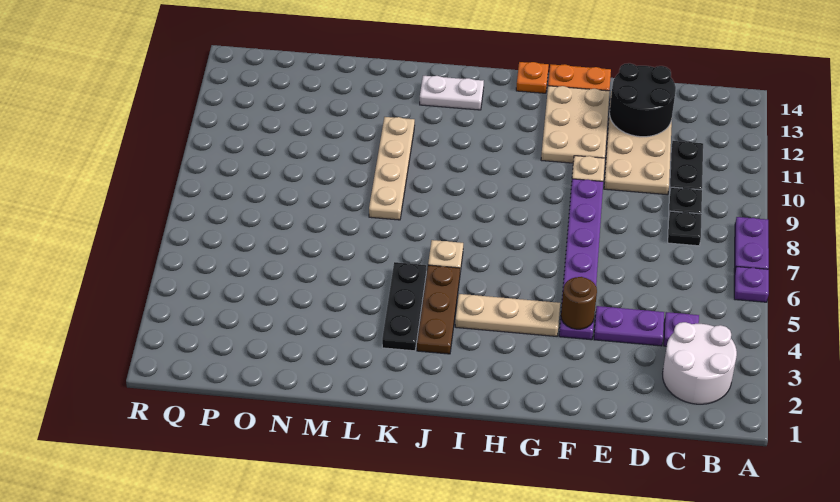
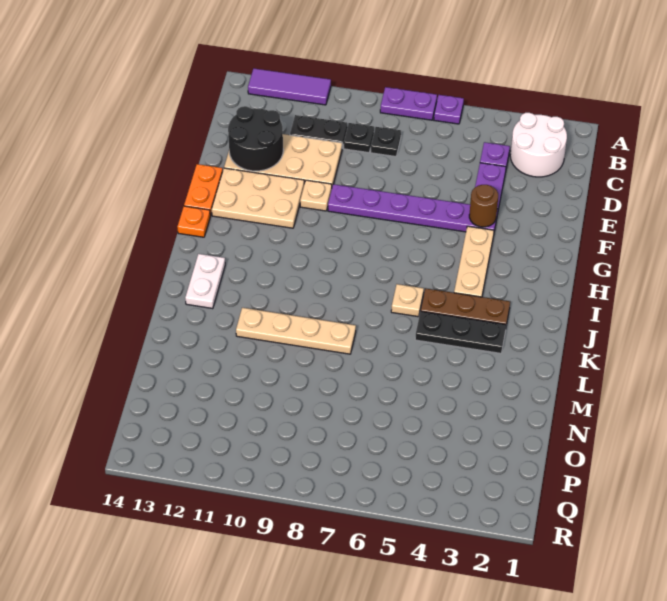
none -> purple tile A11:A13 level 1

